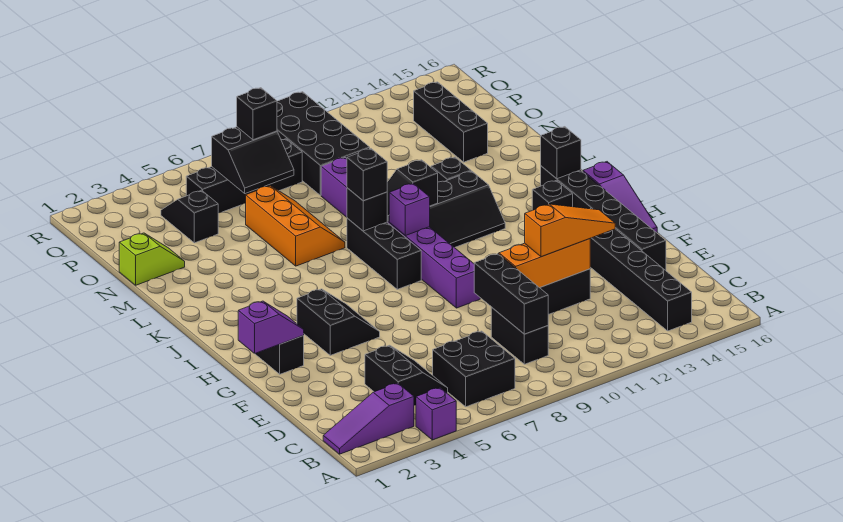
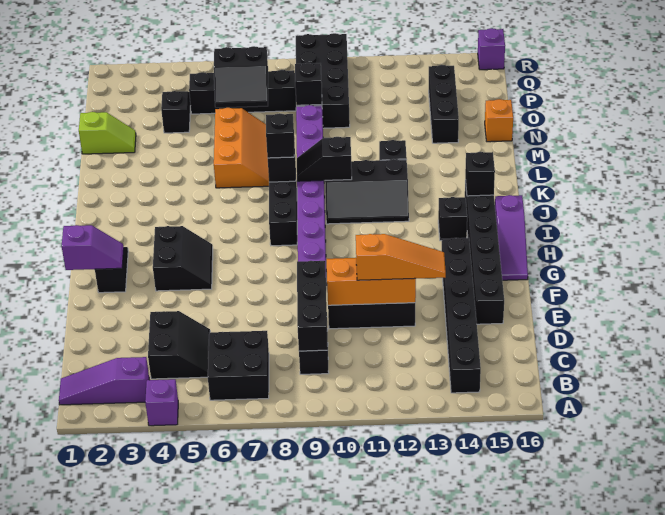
purple brick J9 level 2 -> purple brick R16 level 1
none -> orange brick N16 level 1
black brick P7 level 3 -> black brick O9 level 2

